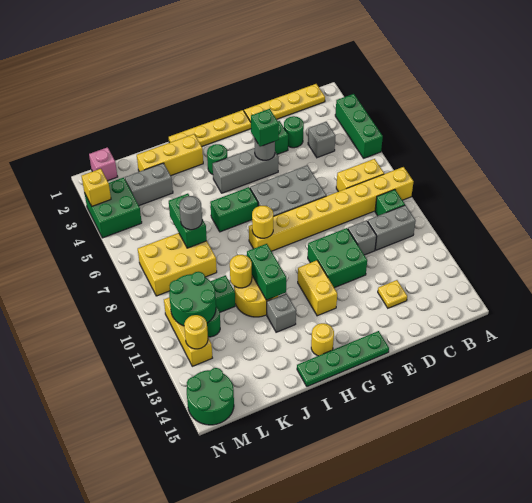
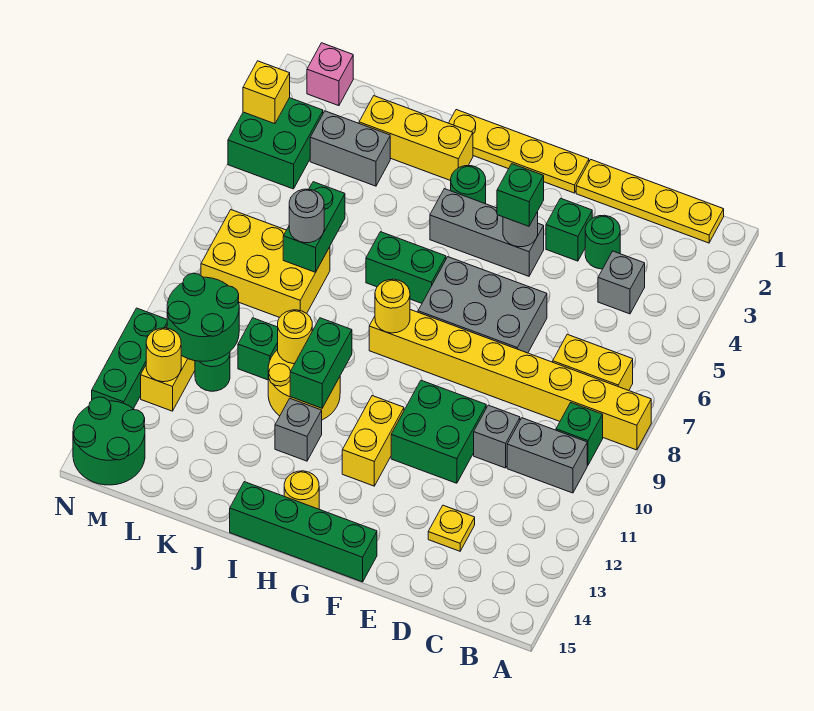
green brick A3:A5 level 1 -> green brick N11:N13 level 1
green plate F15:I15 level 1 -> green brick F15:I15 level 1

